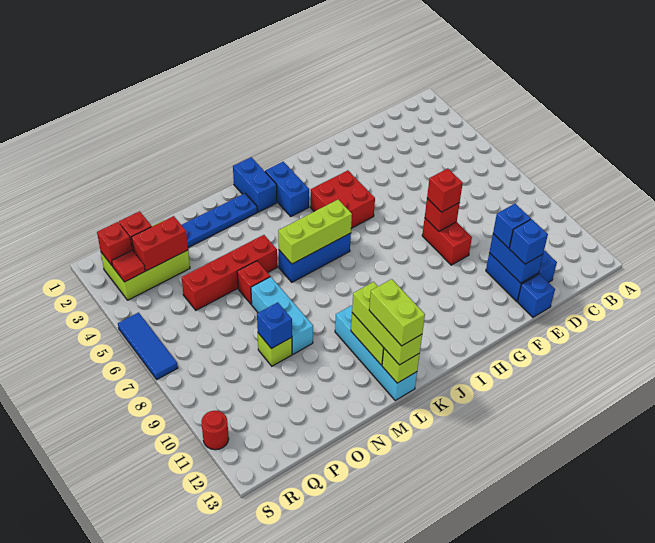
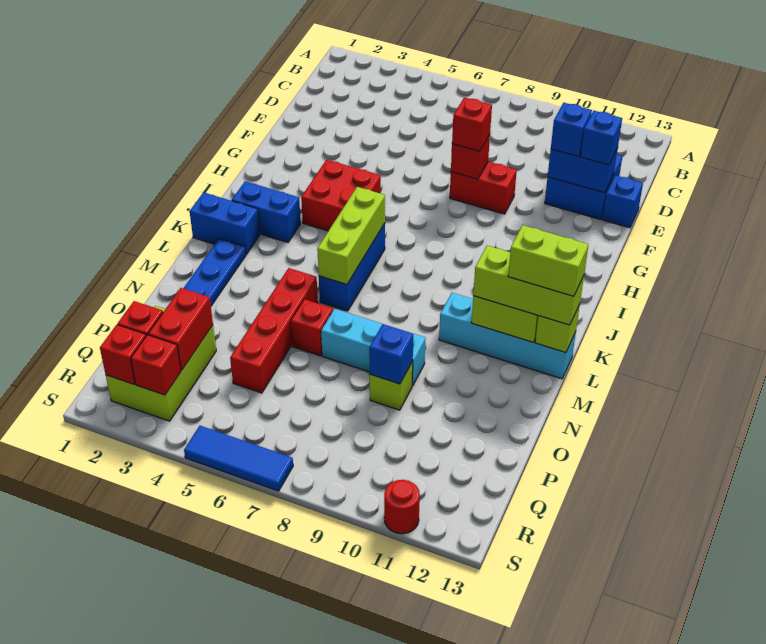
red tile R3 level 2 -> red brick R3 level 2

